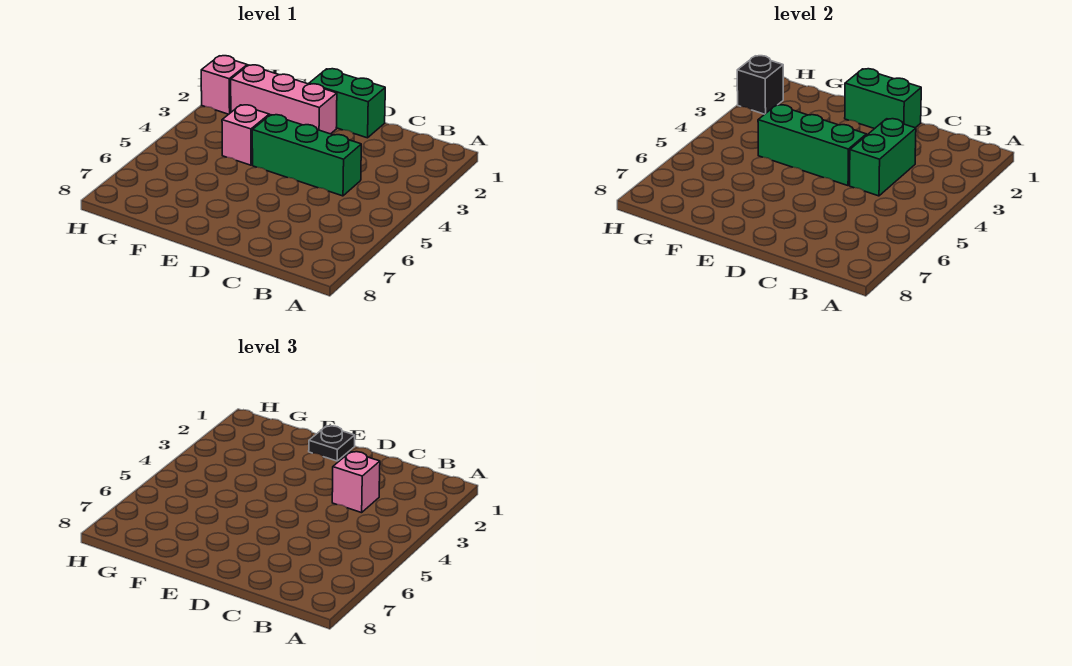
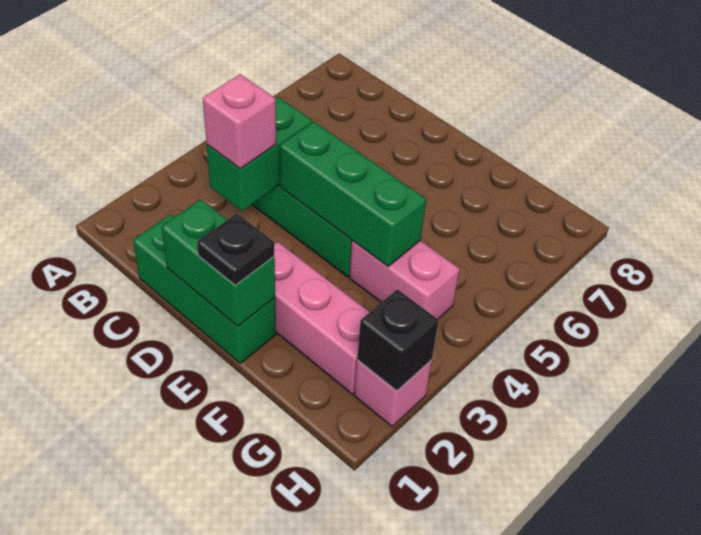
green brick D1:E1 level 1 -> green brick C1:E1 level 1
pink brick F4 level 1 -> pink brick F4:G4 level 1

